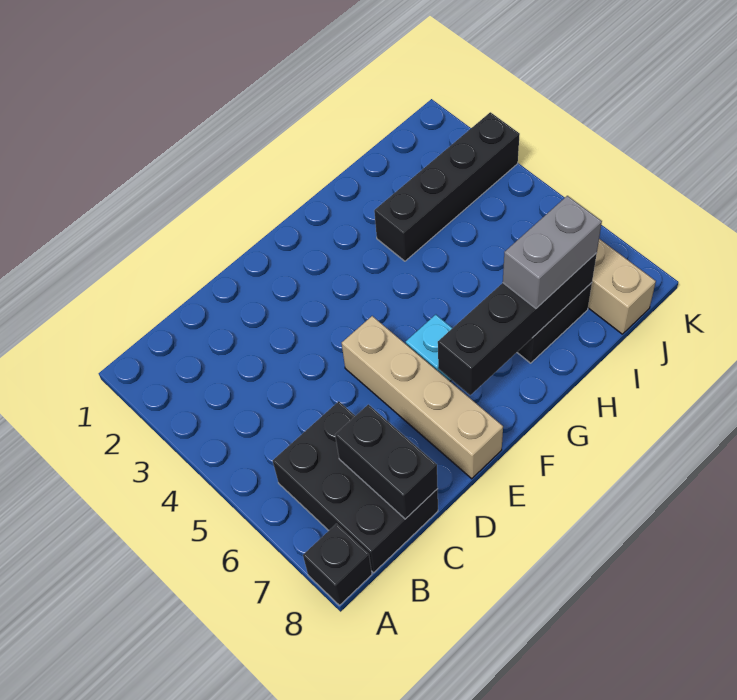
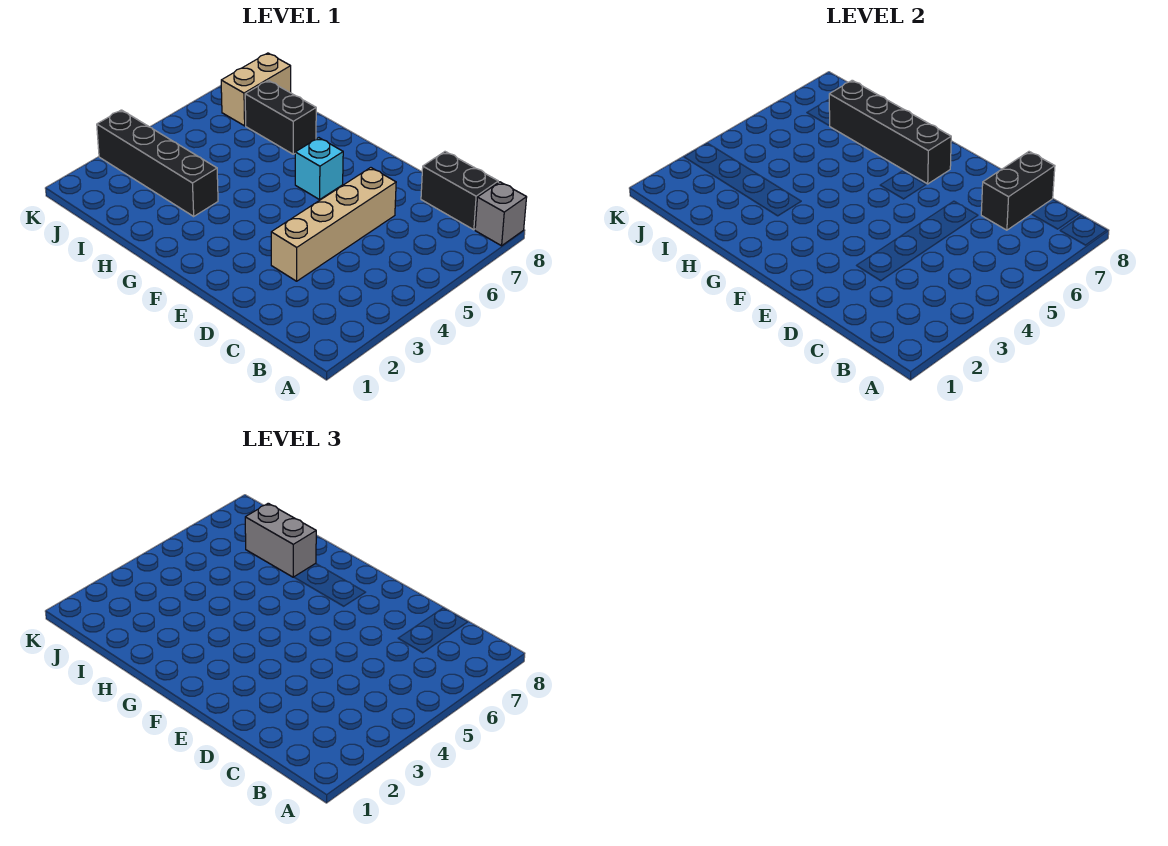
black brick A8 level 1 -> grey brick A8 level 1
black brick B6:C8 level 1 -> black brick B8:C8 level 1
tan brick E5:E8 level 1 -> tan brick D3:D6 level 1

